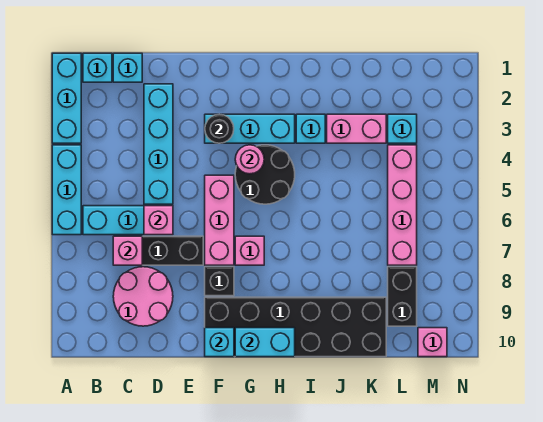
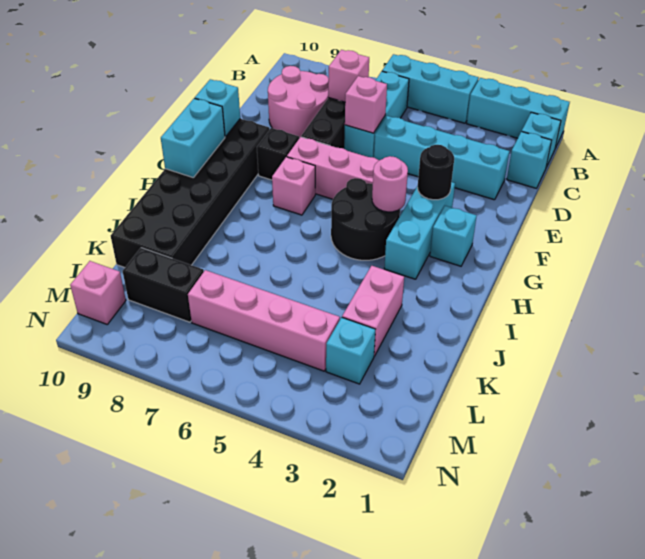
cyan brick I3 level 1 -> cyan brick G2 level 1

